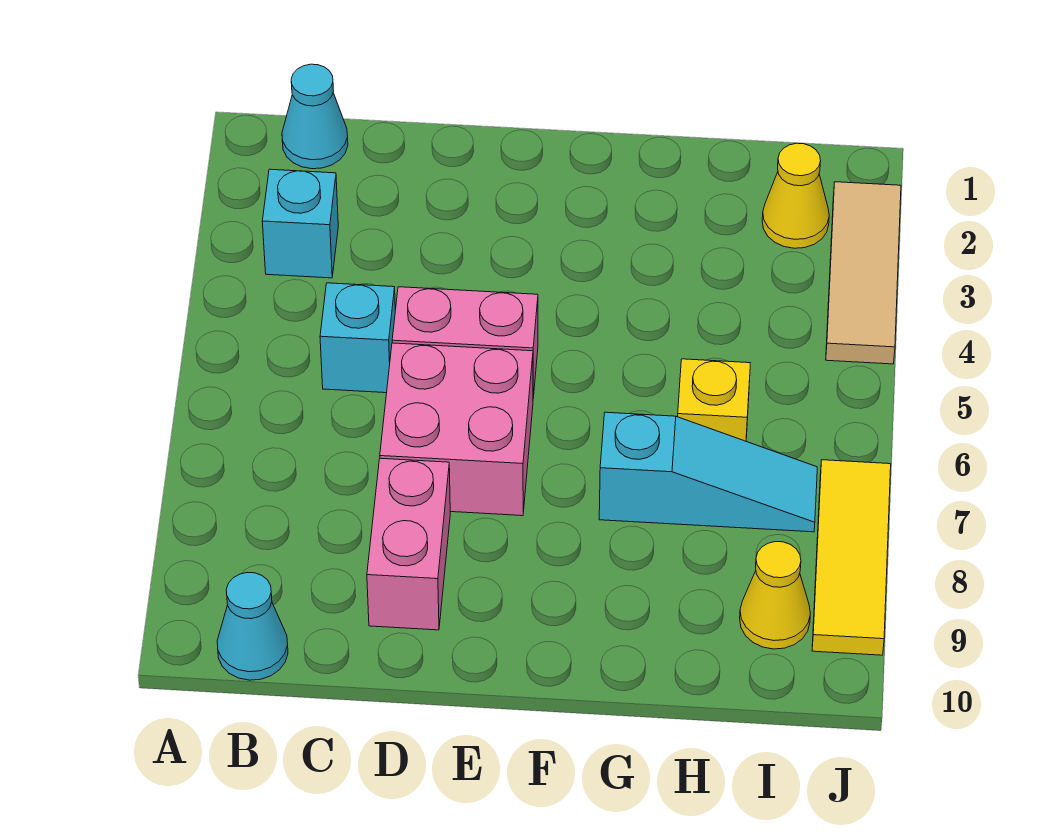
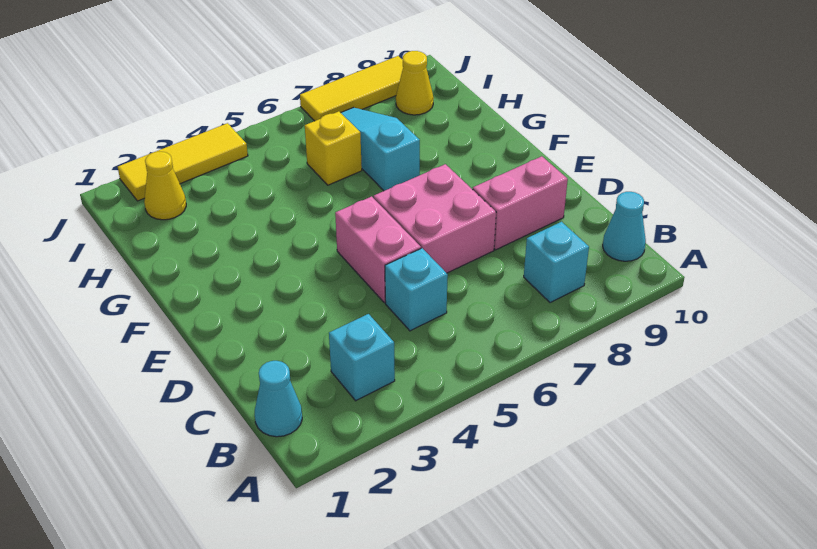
none -> cyan brick B8 level 1
tan tile J2:J4 level 1 -> yellow tile J2:J4 level 1

